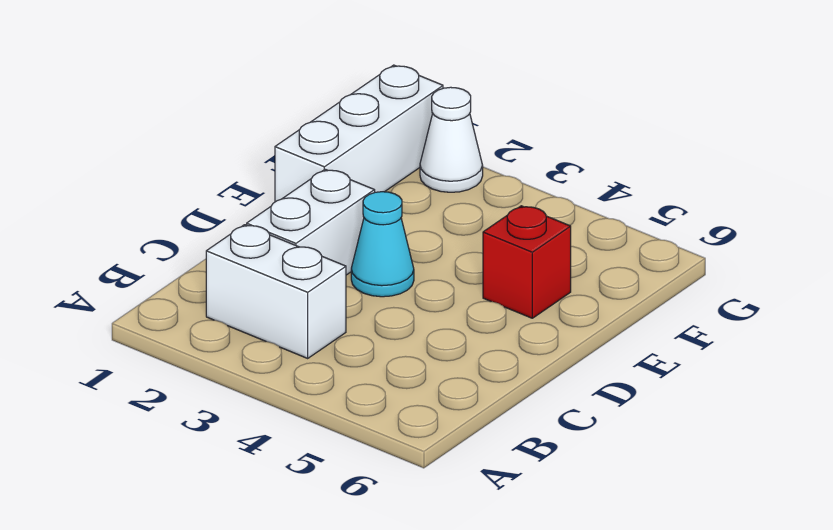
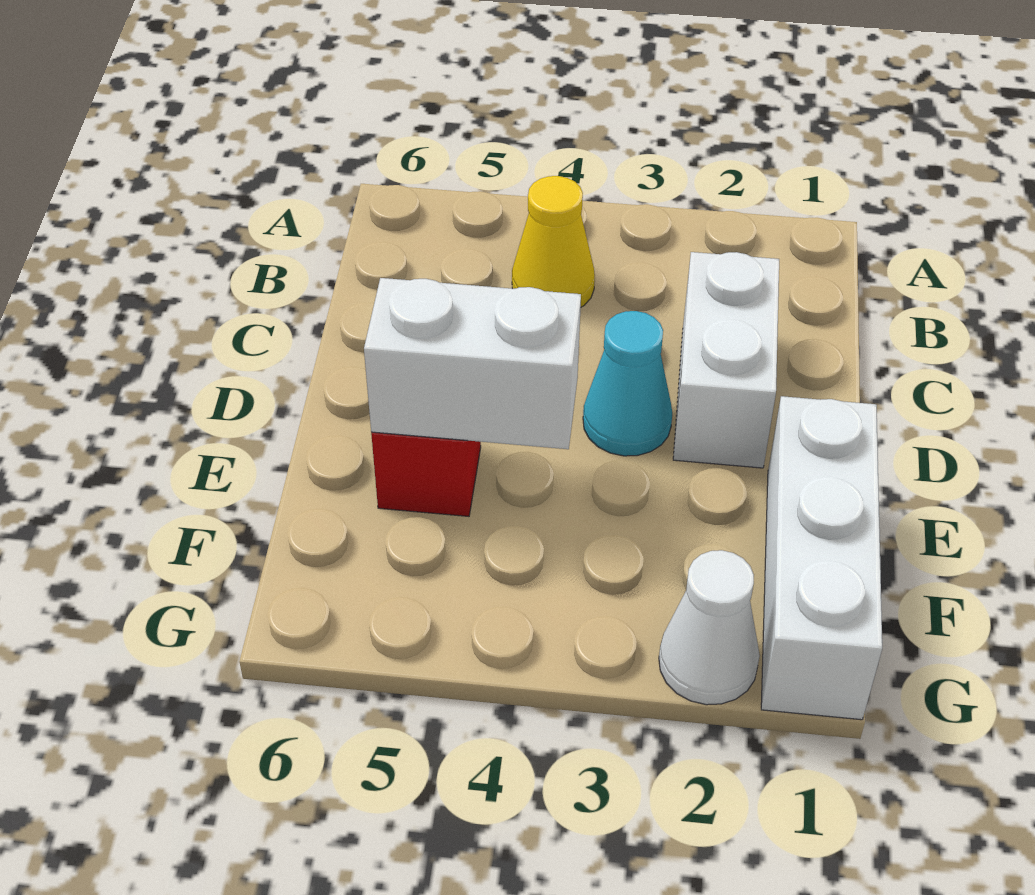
white brick B2:B3 level 1 -> white brick E4:E5 level 2
none -> yellow cone B4 level 1

